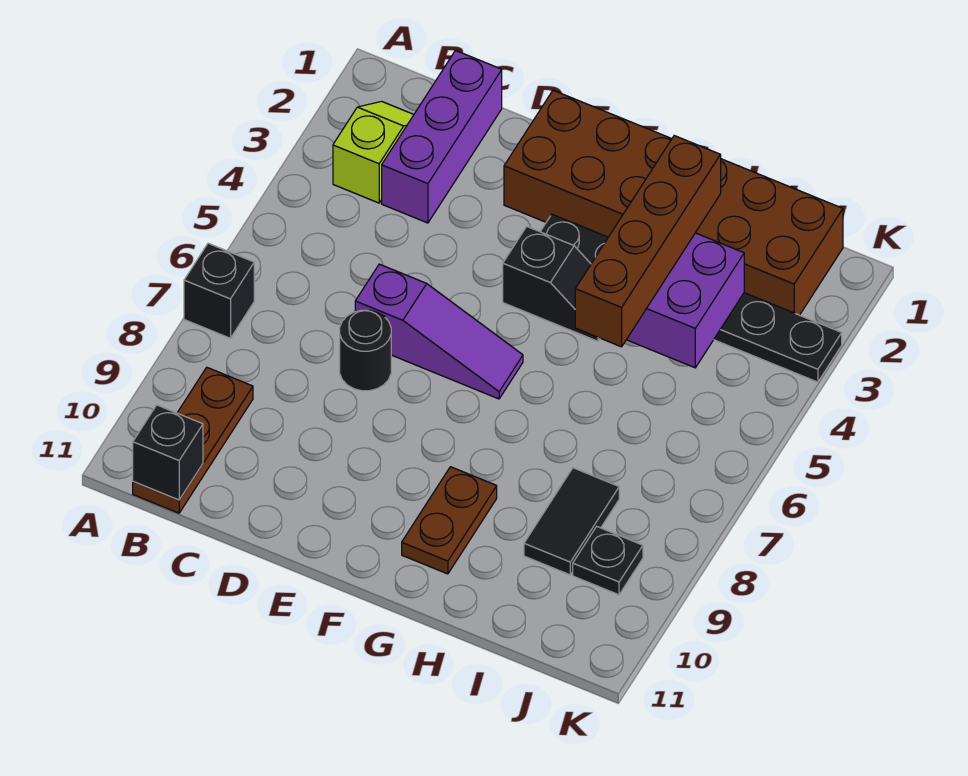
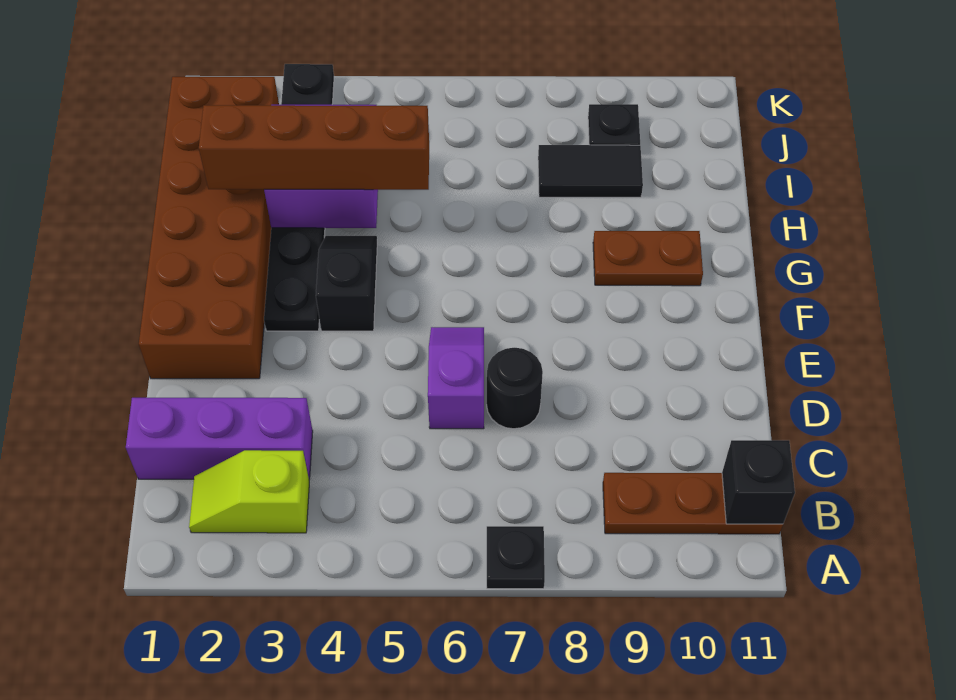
black brick A7 level 1 -> black plate A7 level 1
purple slope D6:F6 level 1 top D -> purple slope D6:E6 level 1 top D

